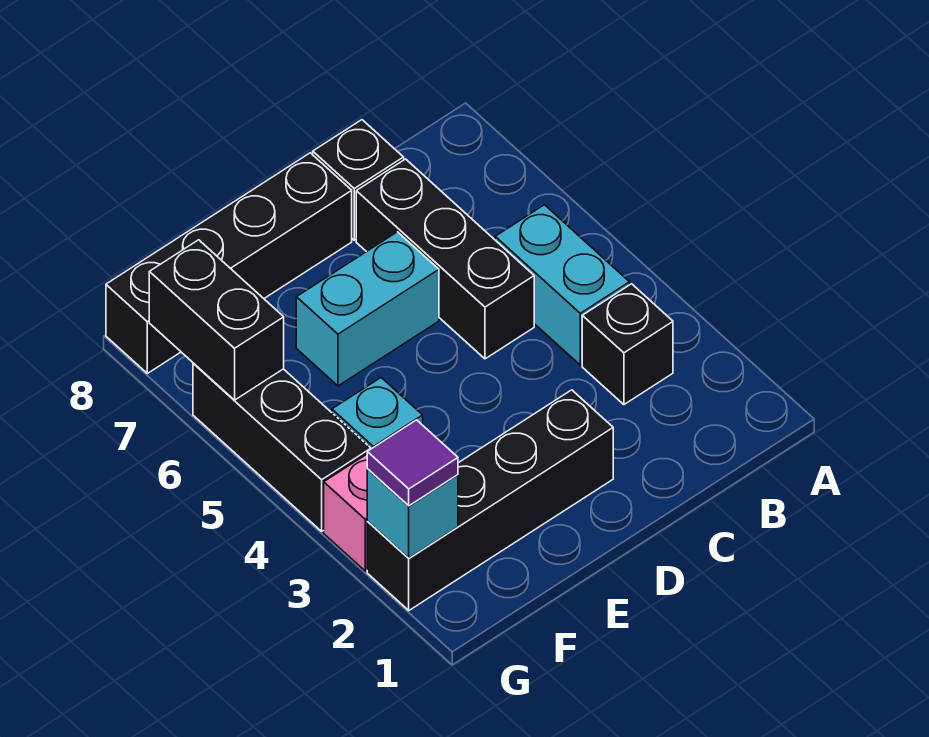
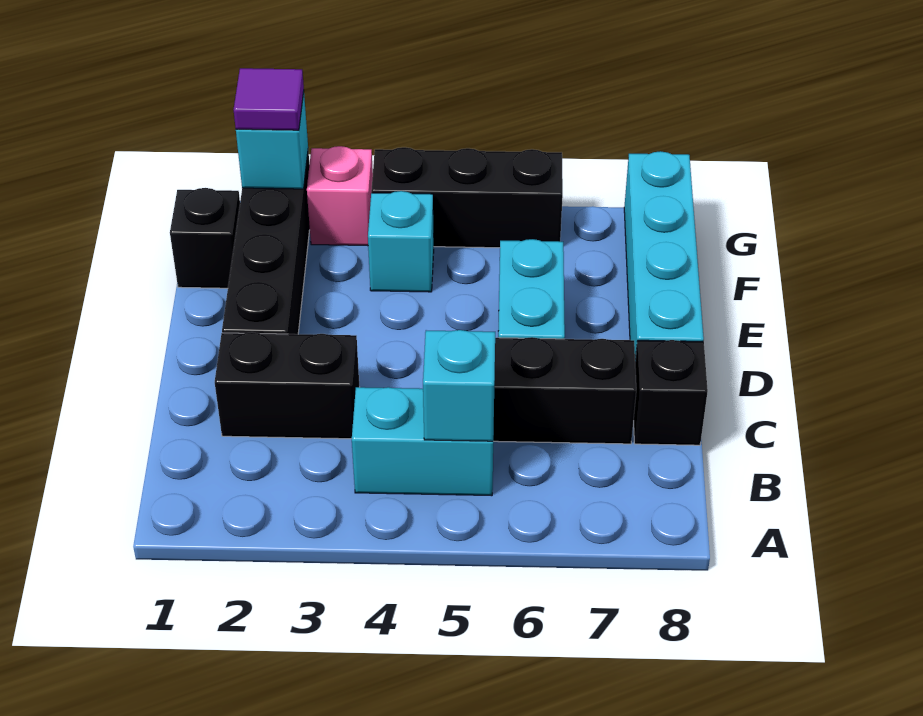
black brick B3 level 1 -> black brick F1 level 1
none -> cyan brick B5 level 2
black brick D8:G8 level 1 -> cyan brick D8:G8 level 1
black brick G6:G7 level 2 -> black brick C2:C3 level 1

